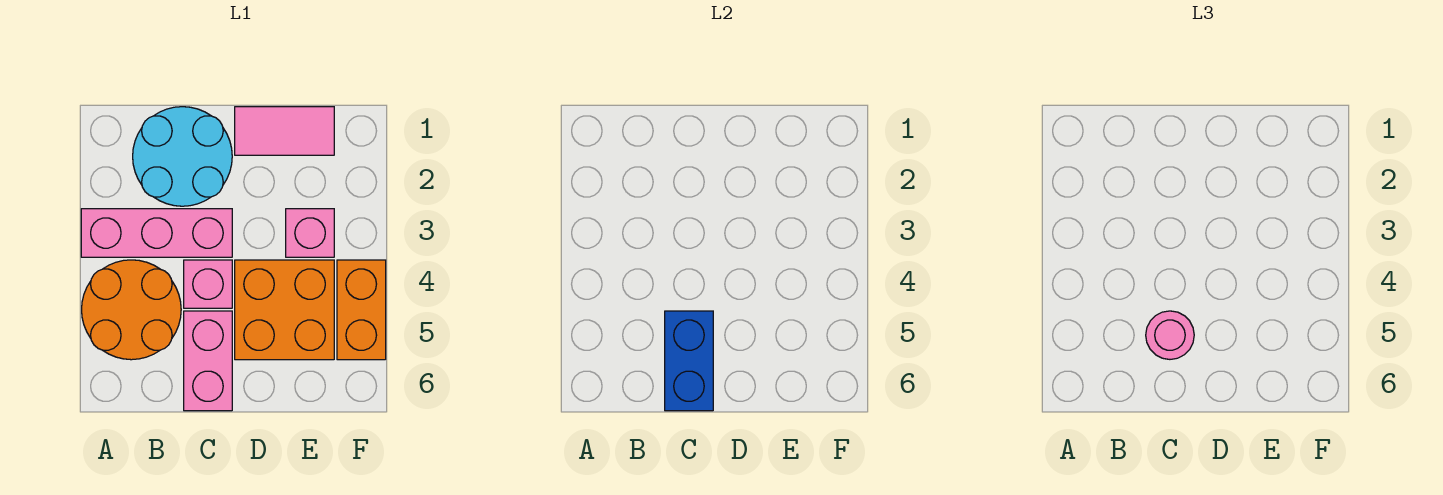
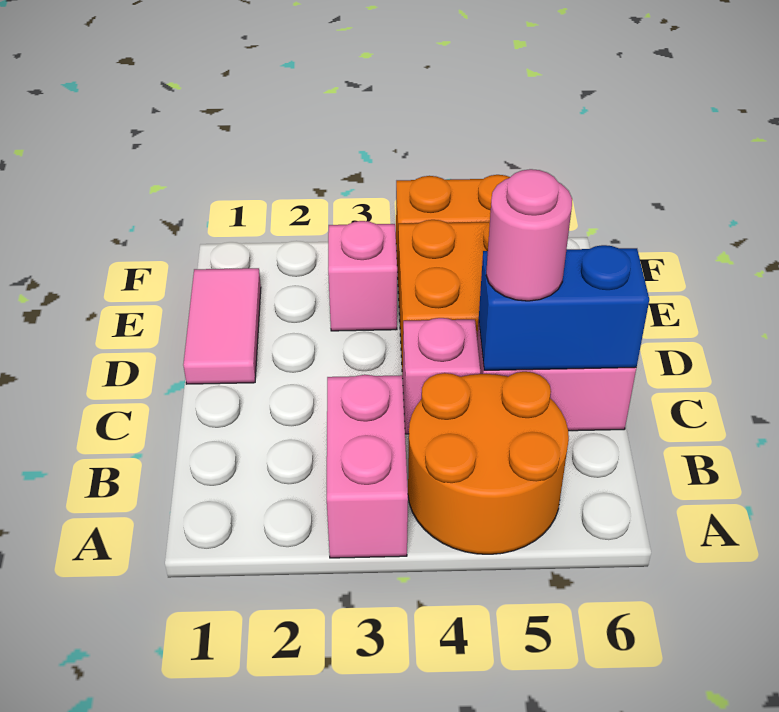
pink brick A3:C3 level 1 -> pink brick A3:B3 level 1
cyan round brick B1:C2 level 1 -> none

